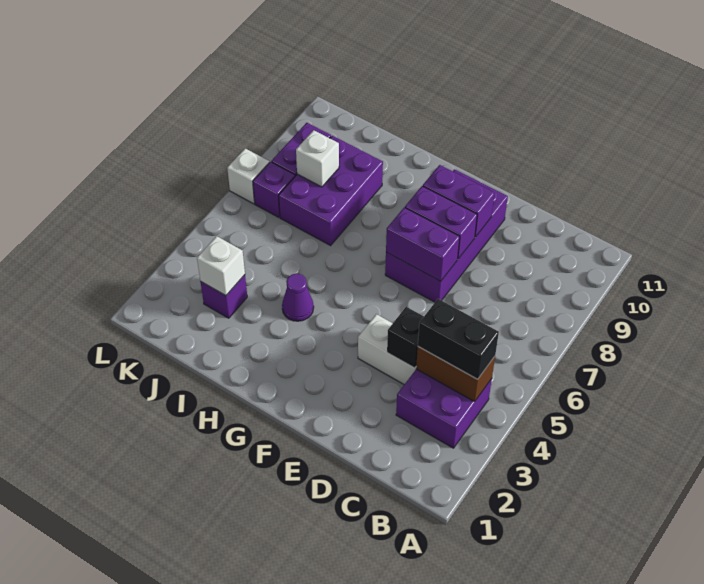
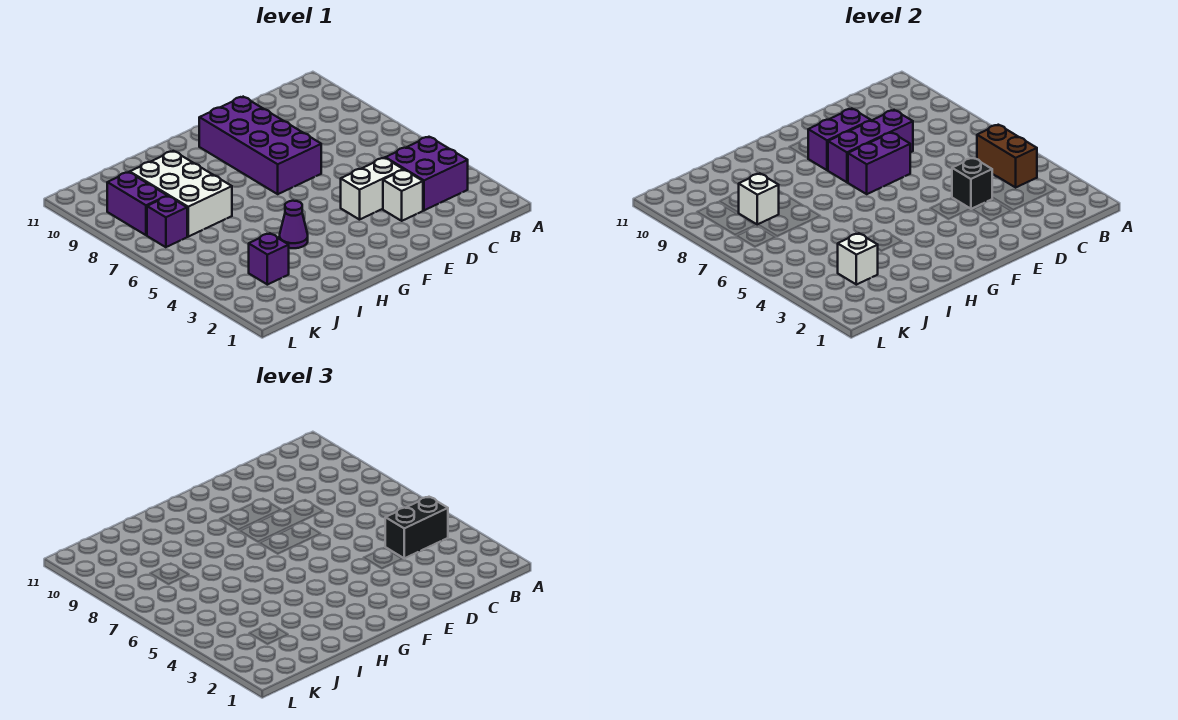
brown brick B4:C4 level 2 -> brown brick B4:B5 level 2
purple brick E8:F8 level 2 -> purple brick D8:F8 level 2
purple brick I7:J9 level 1 -> white brick I7:J9 level 1
white brick L7 level 1 -> white brick D3 level 1

